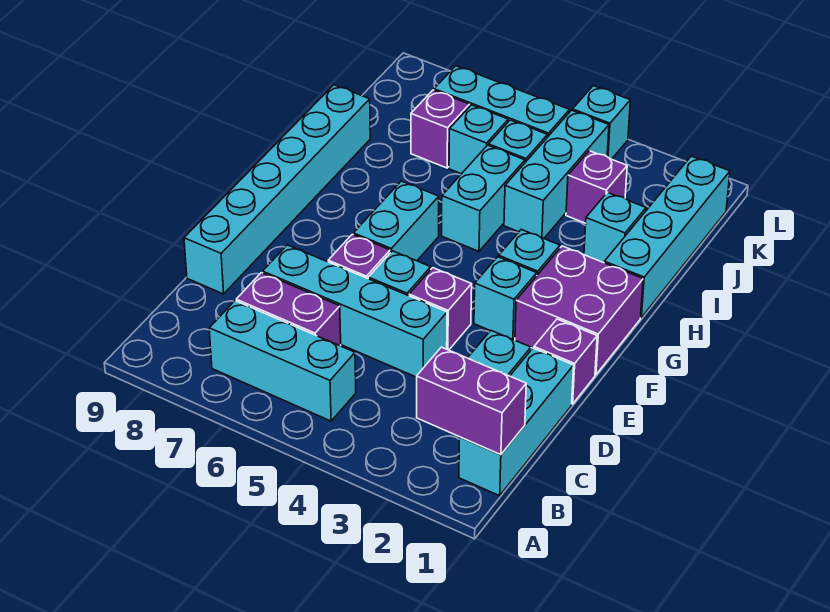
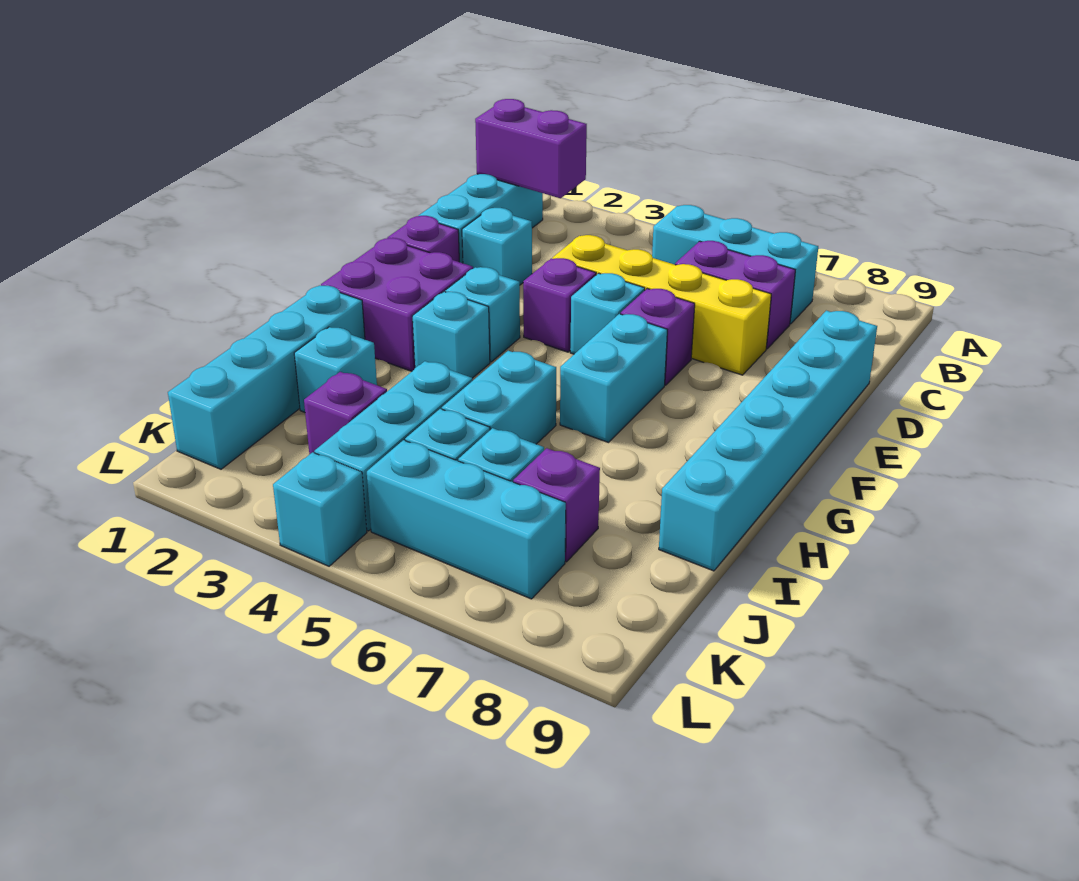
cyan brick D4:D7 level 1 -> yellow brick D4:D7 level 1

